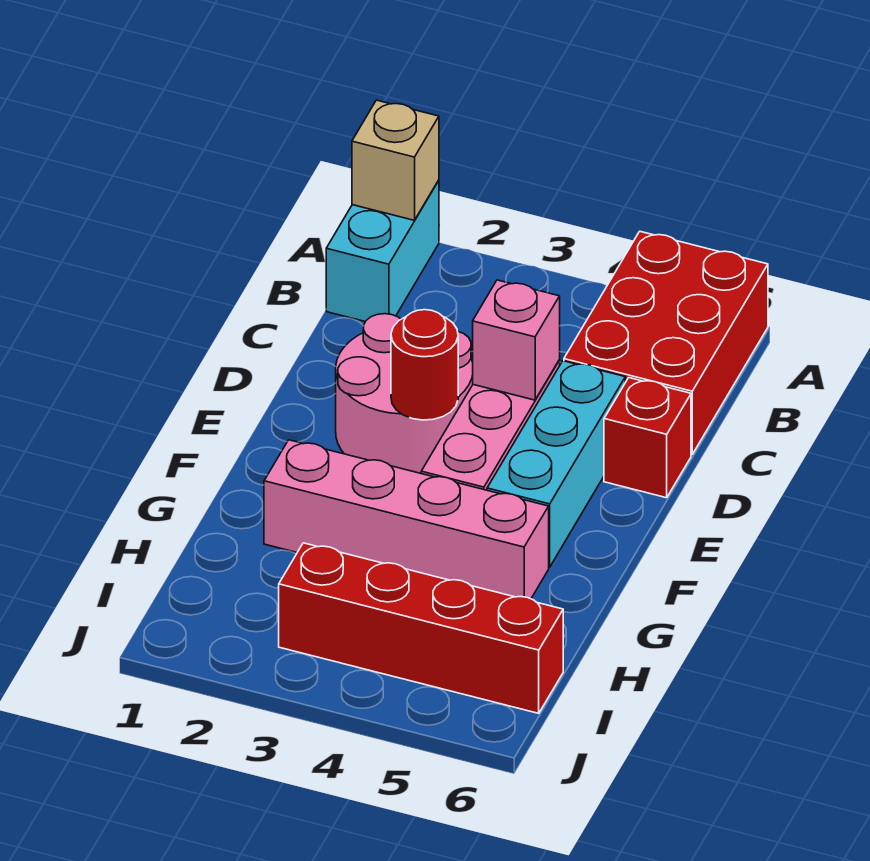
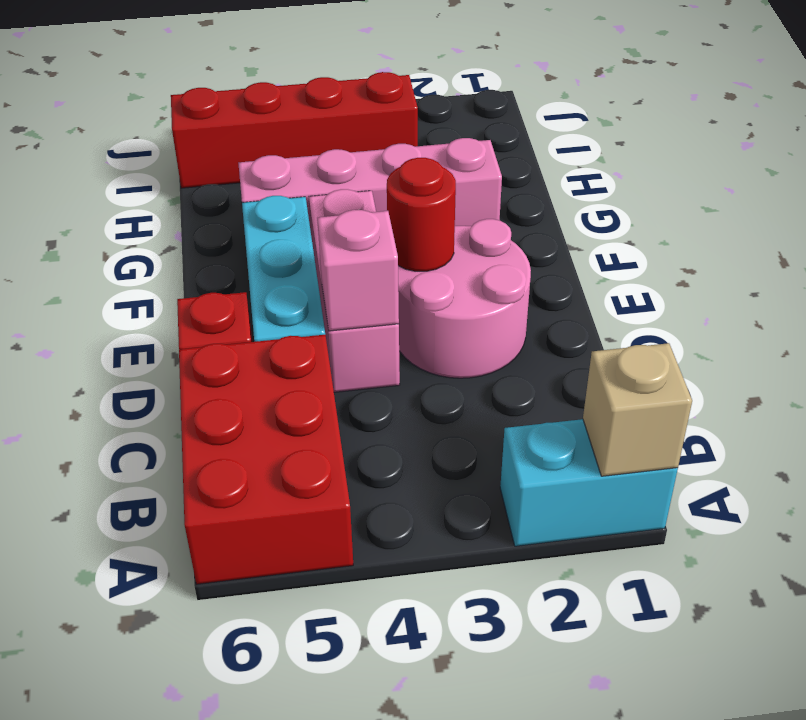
cyan brick A1:B1 level 1 -> cyan brick A1:A2 level 1

